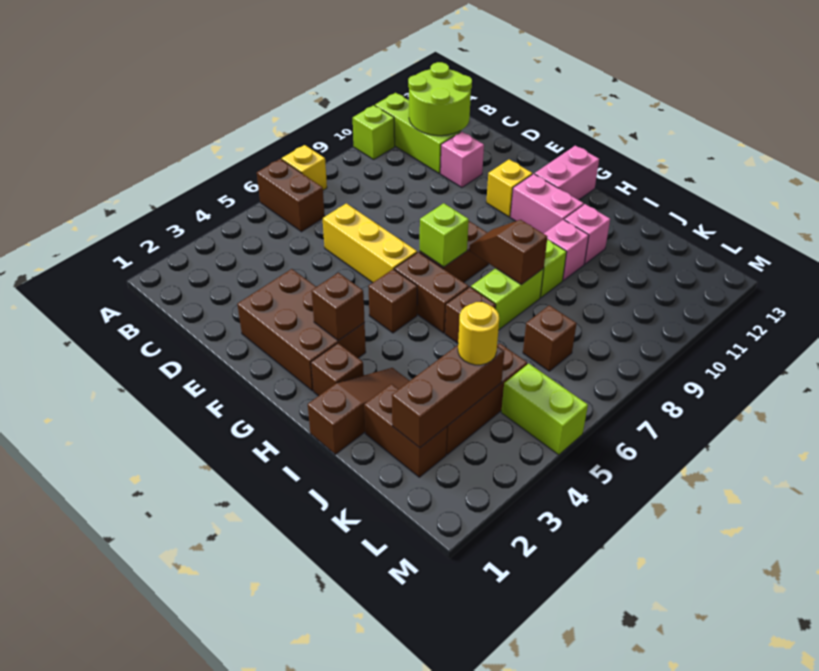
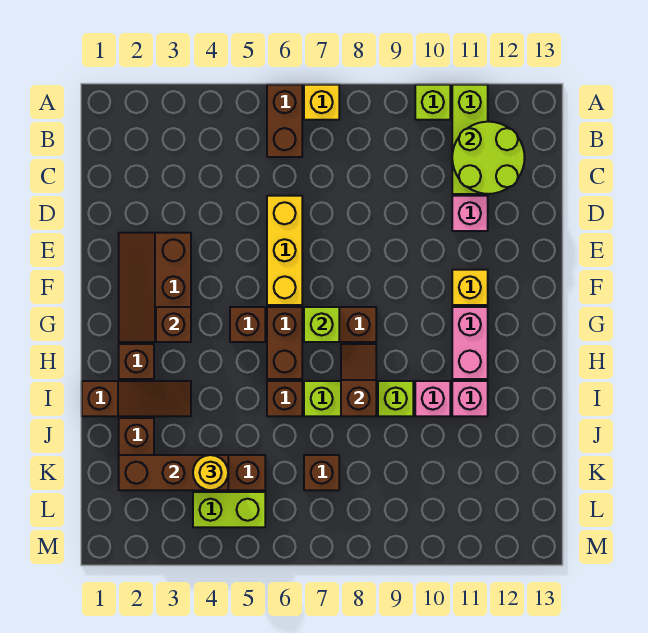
brown brick E2:G3 level 1 -> brown slope E2:G3 level 1 top 3
pink brick G12:G13 level 1 -> none
lime brick L5:M5 level 1 -> lime brick L4:L5 level 1

